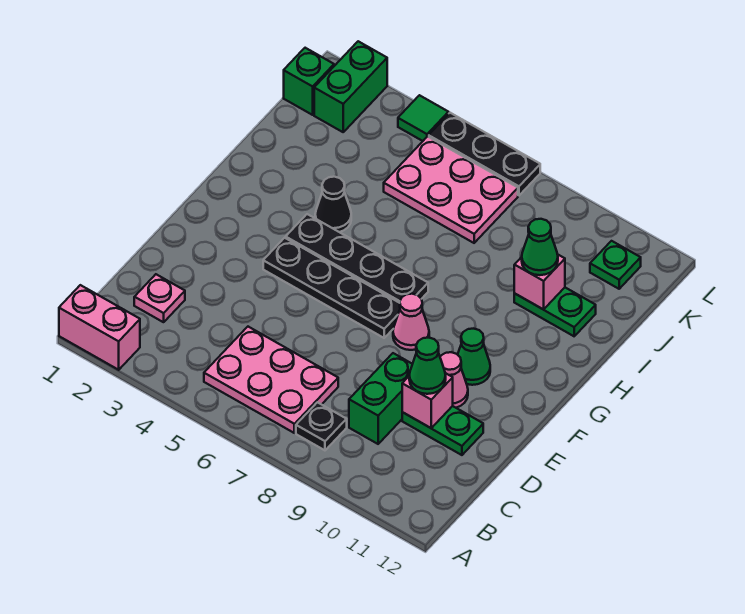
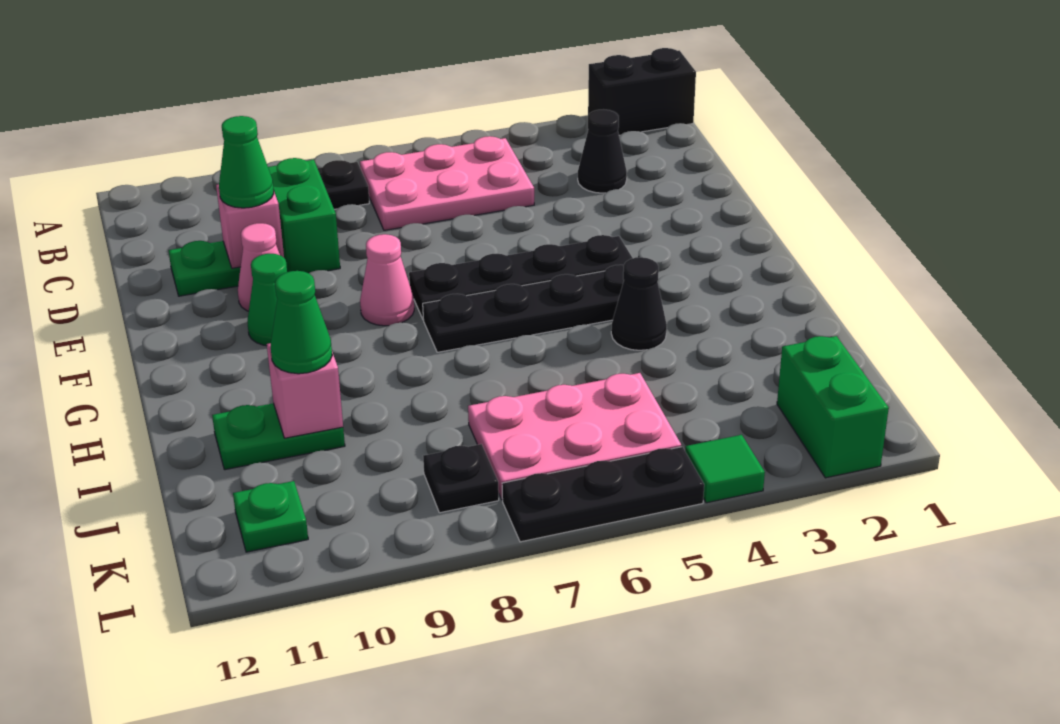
pink brick A1:A2 level 1 -> black brick A1:A2 level 1
pink plate C2 level 1 -> none
none -> black cone C3 level 1
green brick K1 level 1 -> none
none -> black plate K8 level 1

